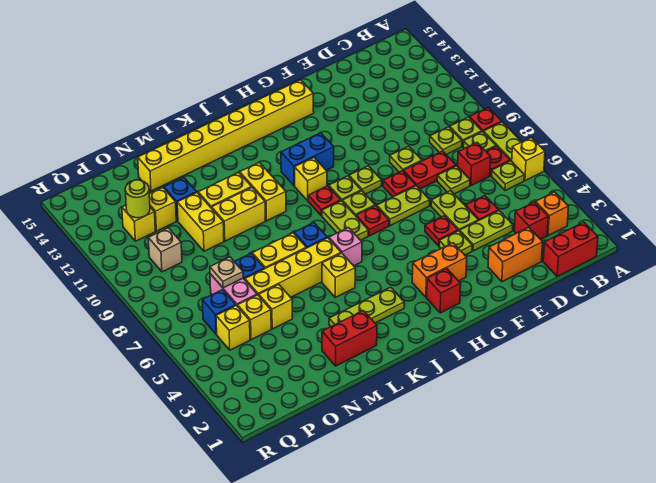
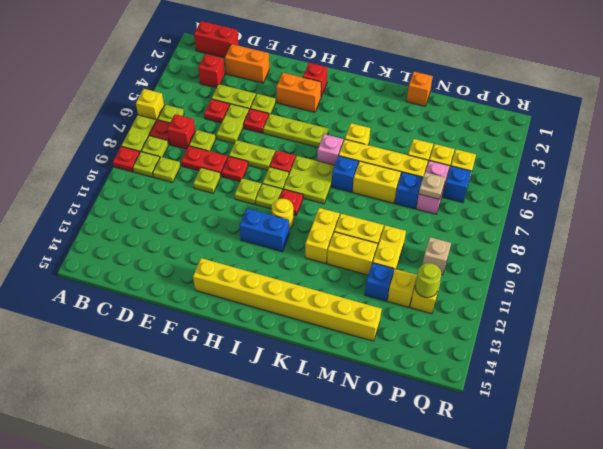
orange brick B3 level 1 -> orange brick M1 level 1
lime plate I7:I8 level 1 -> lime plate I7:J8 level 1
yellow brick I10 level 1 -> yellow round brick I10 level 1
lime plate J3:L3 level 1 -> lime plate G5:I5 level 1
red brick L2:M2 level 1 -> none

